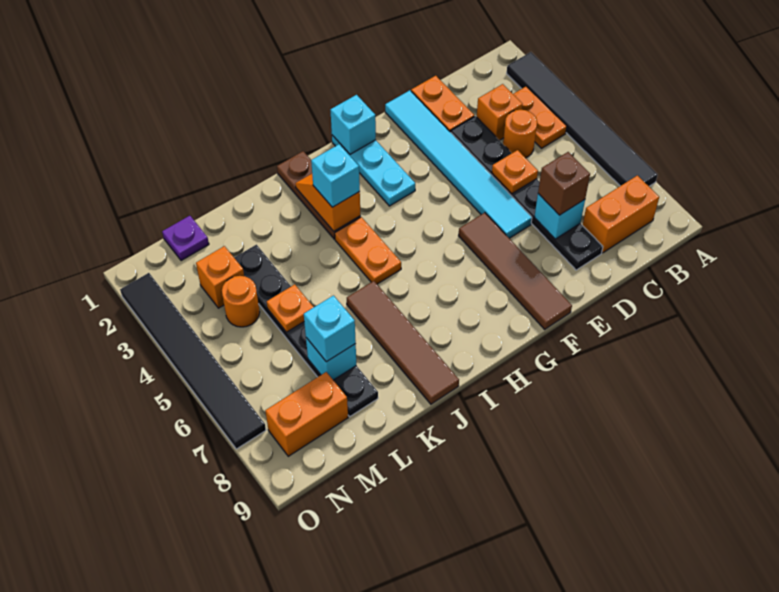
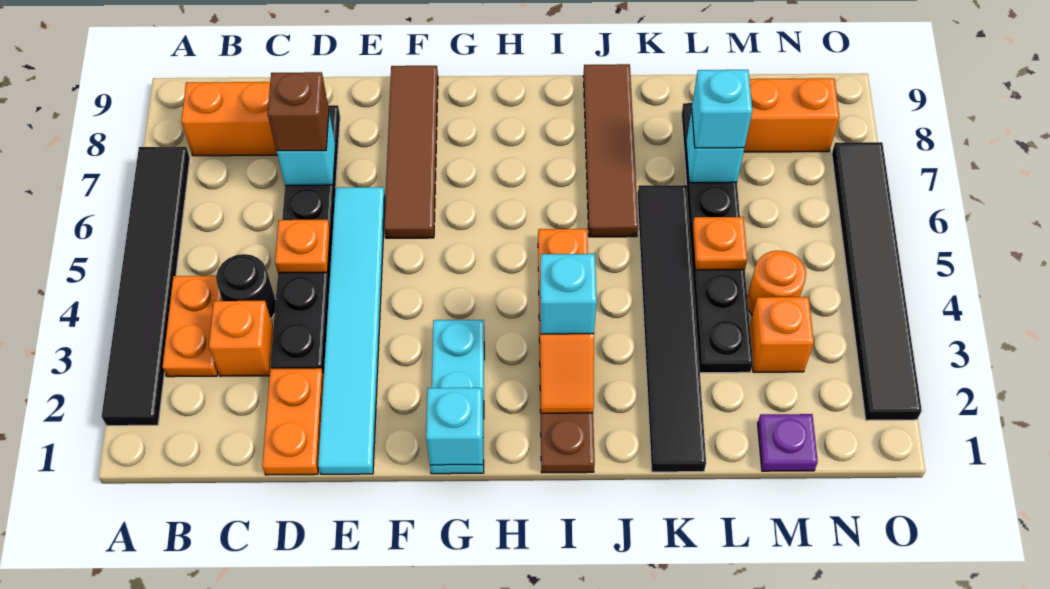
orange round brick C4 level 1 -> black round brick C4 level 1
none -> black tile K1:K6 level 1

